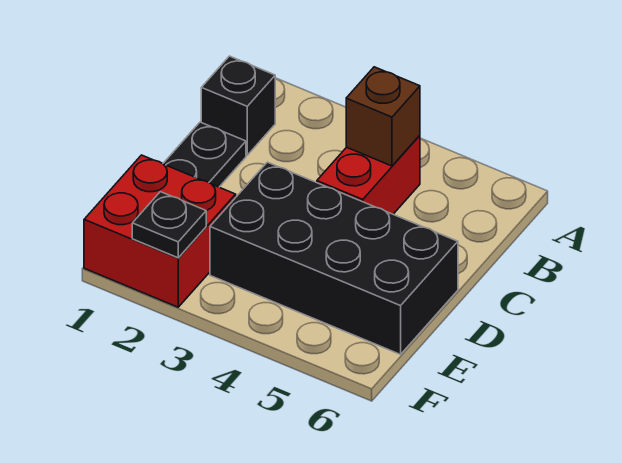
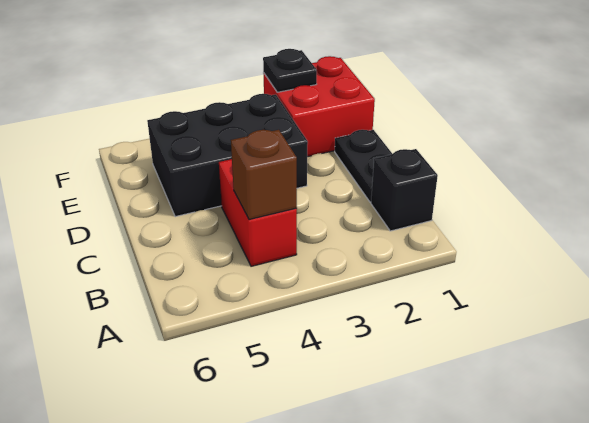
black brick D3:E6 level 1 -> black brick D3:E5 level 1

